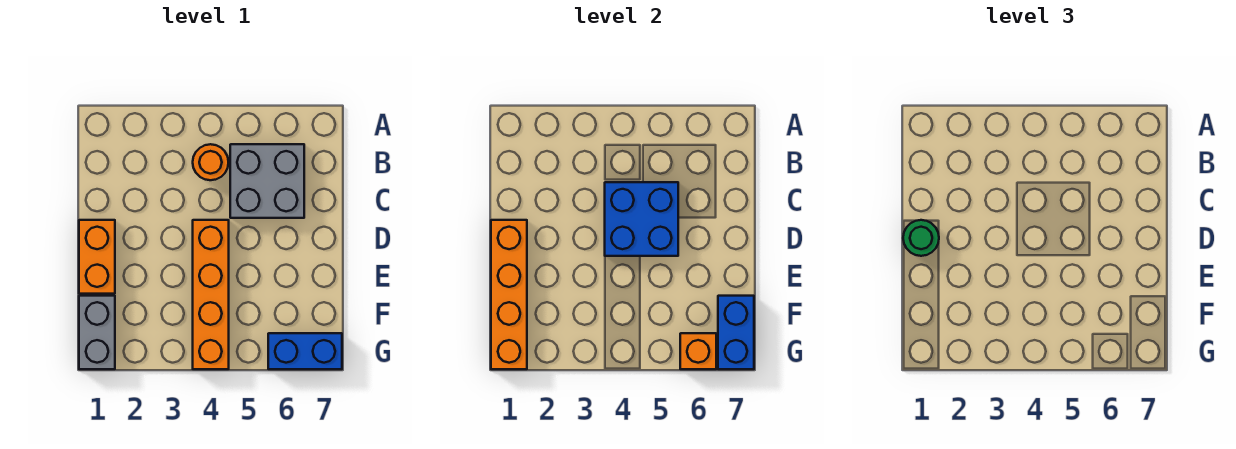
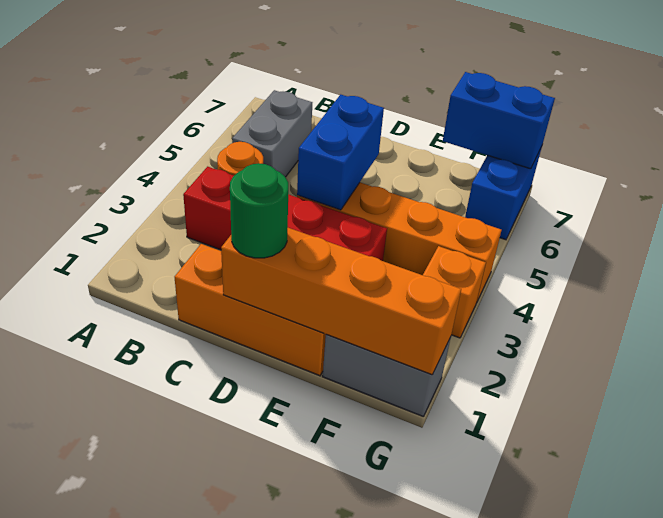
none -> red brick B3:E3 level 1
grey brick B5:C6 level 1 -> grey brick B5:B6 level 1
blue brick C4:D5 level 2 -> blue brick D4:D5 level 2
orange brick D1:E1 level 1 -> orange brick C1:E1 level 1
orange brick G6 level 2 -> orange brick G3 level 1

